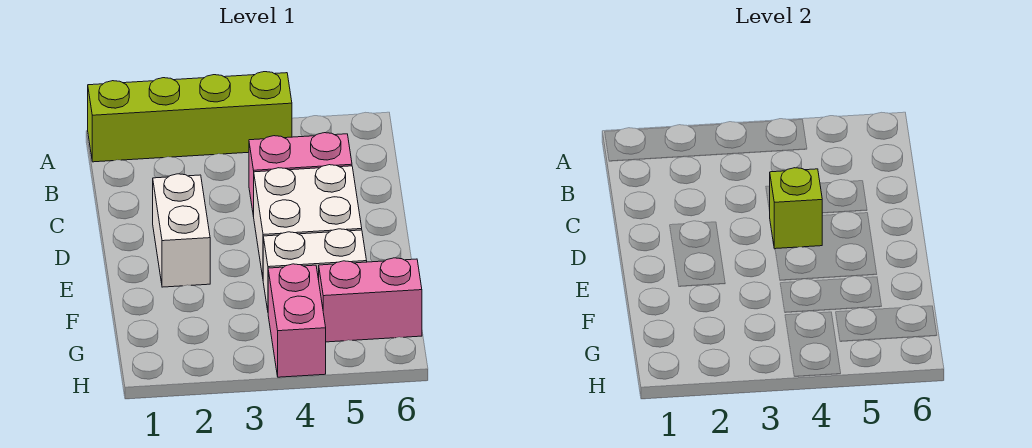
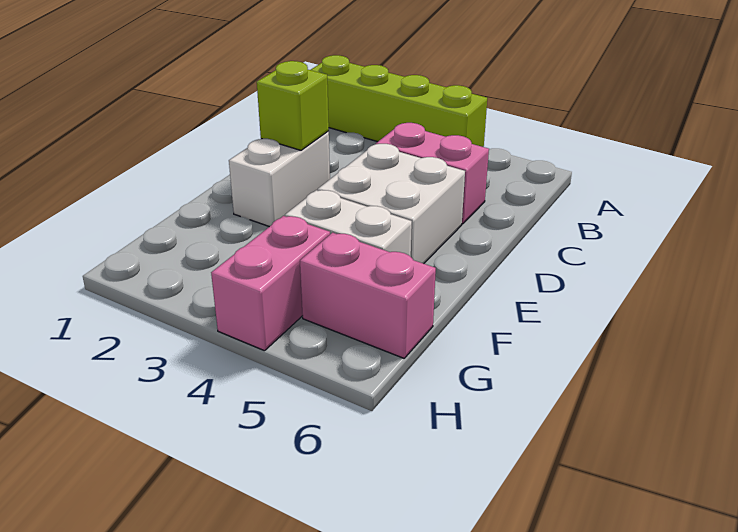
lime brick D4 level 2 -> lime brick D2 level 2

